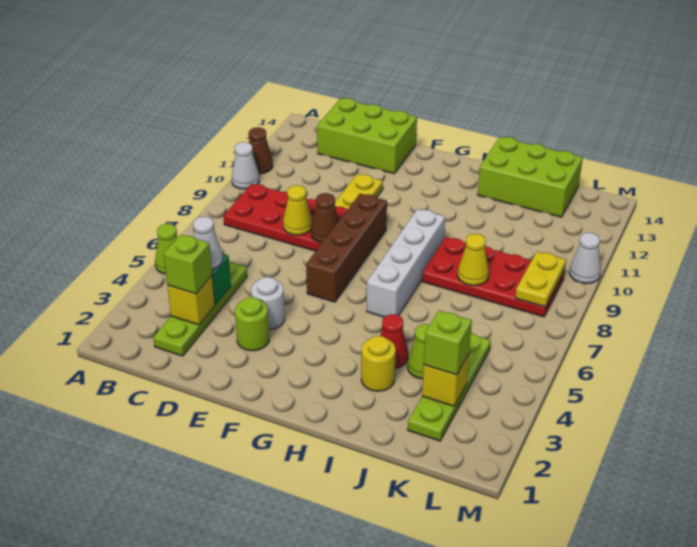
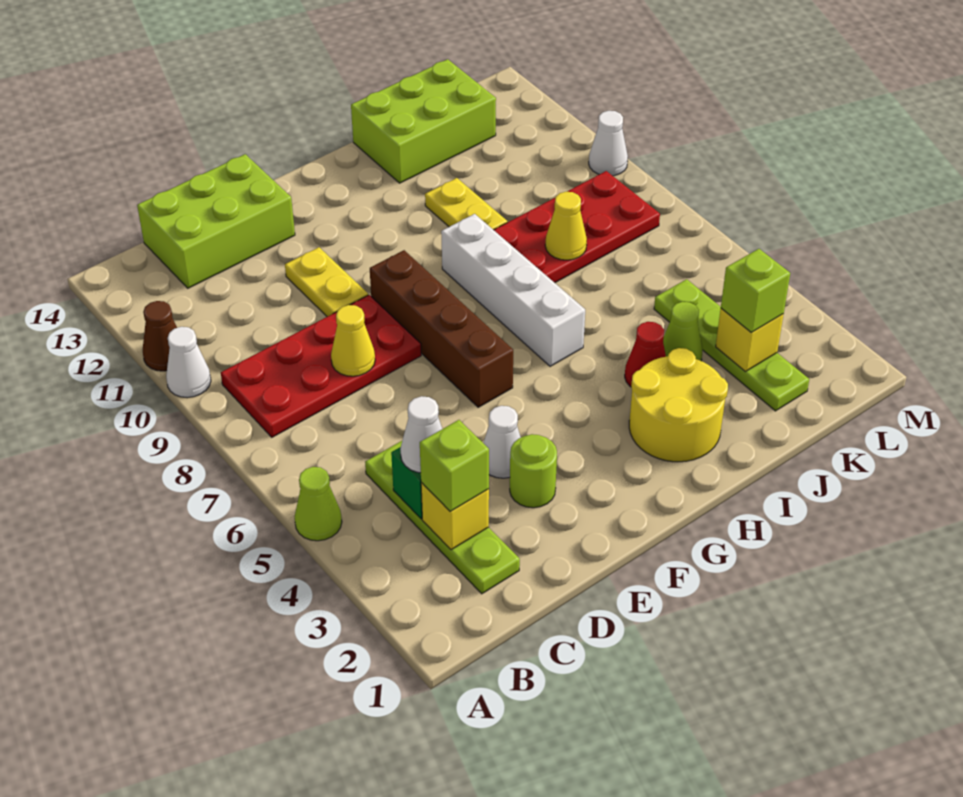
white round brick E4 level 1 -> white cone E4 level 1
brown cone E8 level 2 -> none
yellow round brick I3 level 1 -> yellow round brick H2:I3 level 1
yellow plate L8:L9 level 2 -> yellow plate I10:I11 level 1

